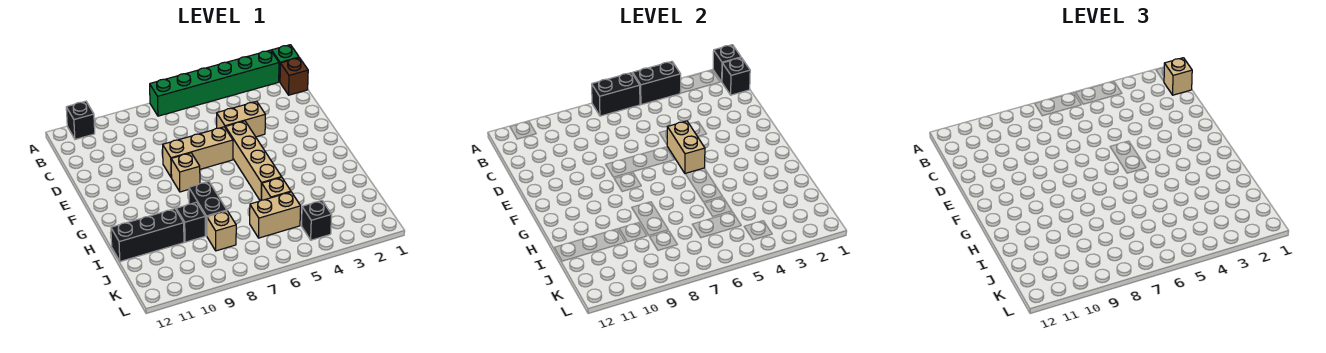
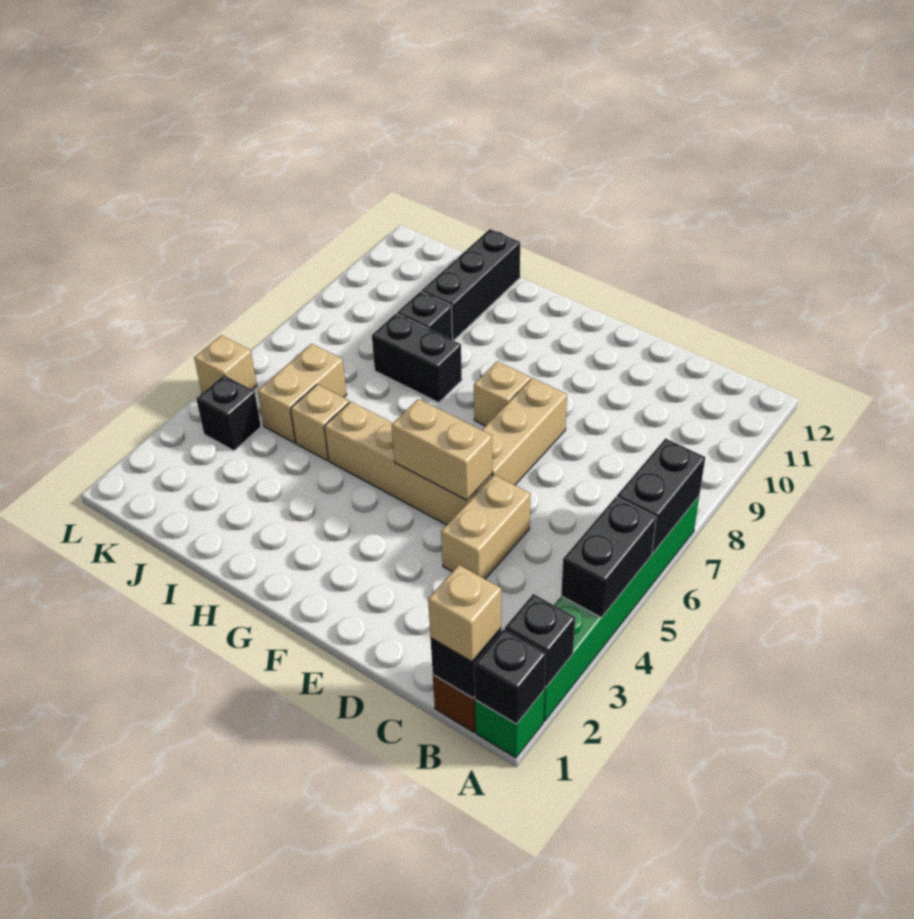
black brick A11 level 1 -> black brick A2 level 2
tan brick J8 level 1 -> tan brick L5 level 1

